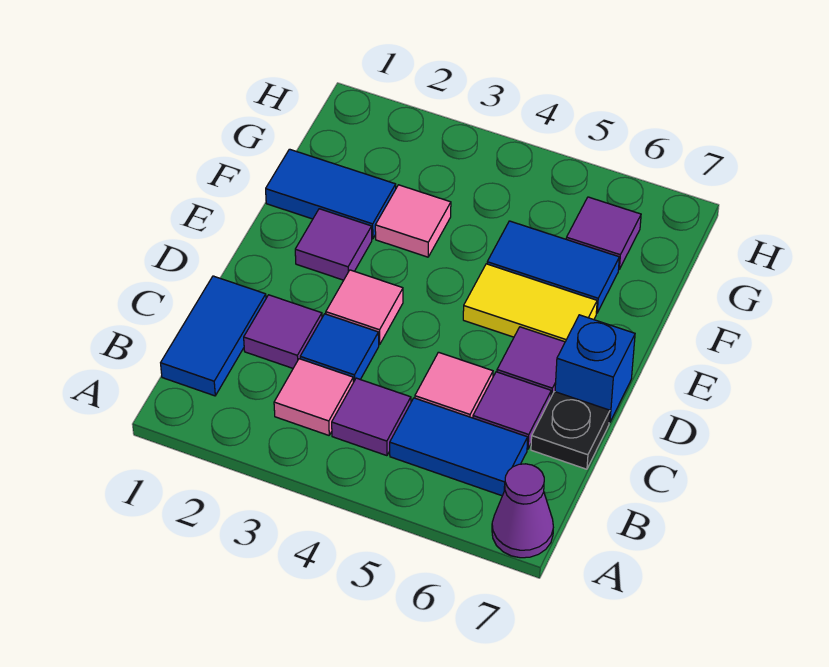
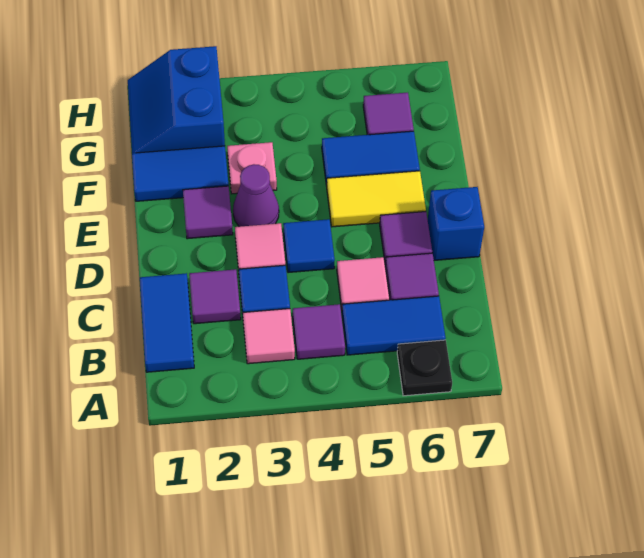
purple cone A7 level 1 -> purple cone E3 level 1
black plate C7 level 1 -> black plate A6 level 1
none -> blue tile D4 level 1
pink tile F3 level 1 -> pink plate F3 level 1
none -> blue slope G1:H2 level 1 top 2

